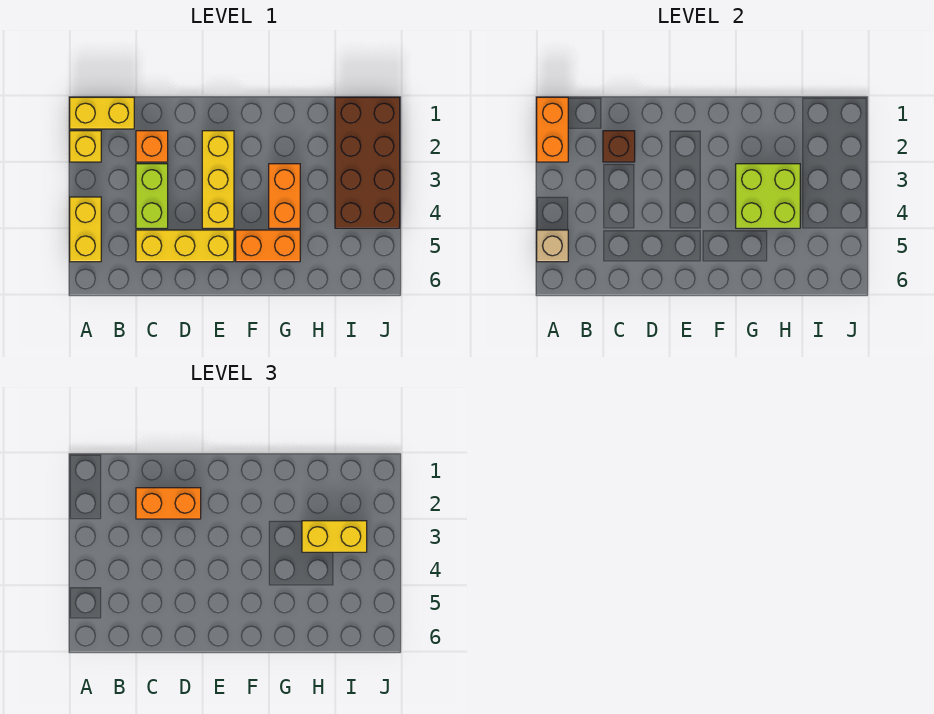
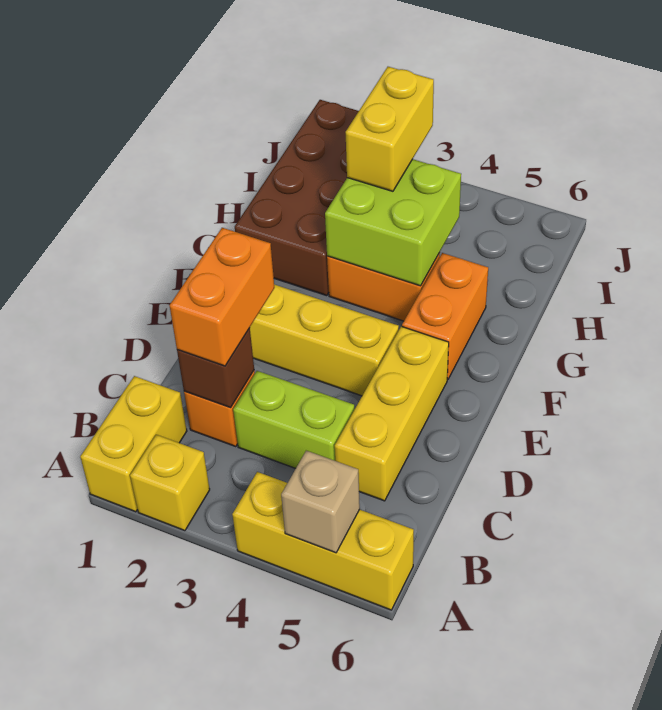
orange brick A1:A2 level 2 -> none
yellow brick A4:A5 level 1 -> yellow brick A4:A6 level 1
brown brick I1:J4 level 1 -> brown brick G1:J2 level 1

